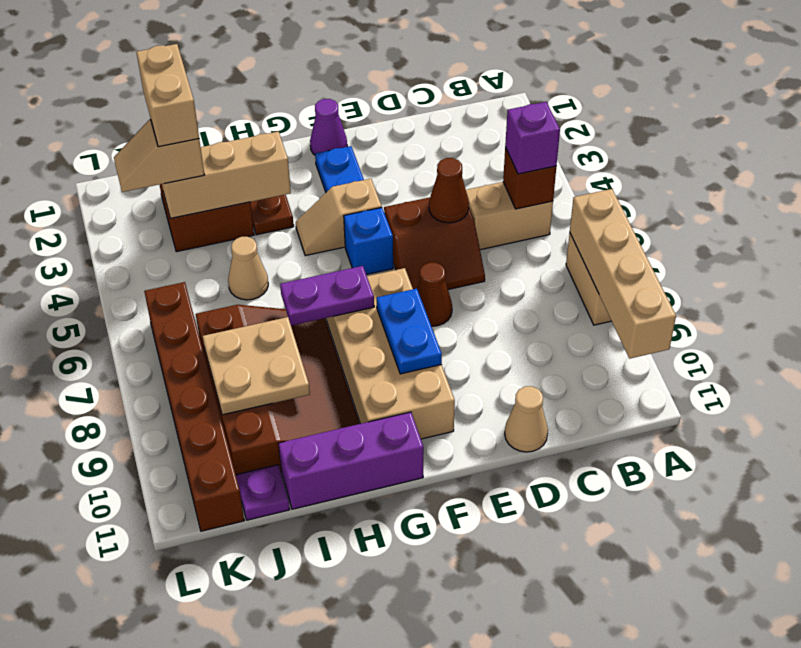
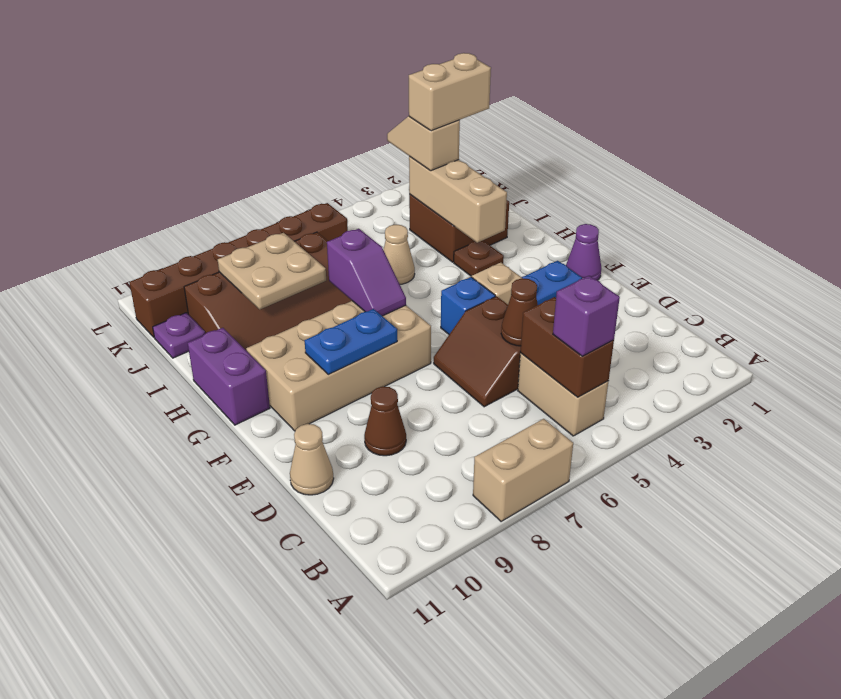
tan brick A7:A10 level 2 -> none
brown brick B5 level 2 -> brown brick B5:C5 level 2
brown cone E7 level 1 -> brown cone D9 level 1
purple plate G7:H7 level 2 -> purple slope G7:H7 level 2 top H
purple brick G11:I11 level 1 -> purple brick G11:H11 level 1

